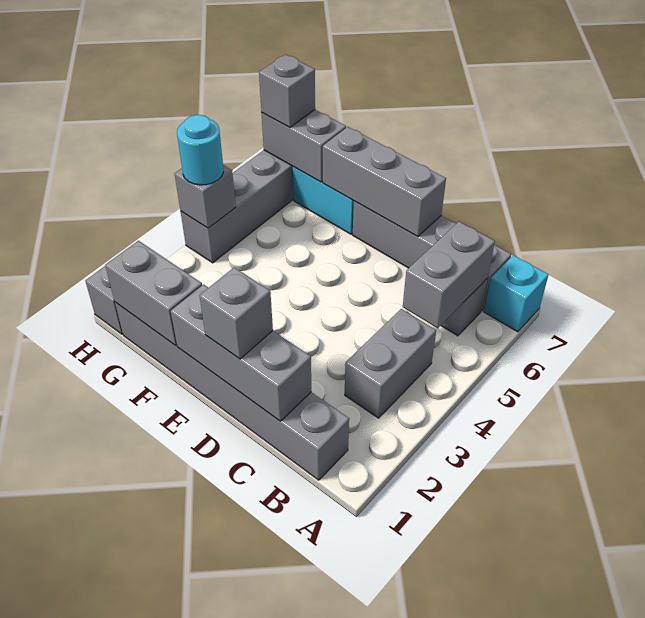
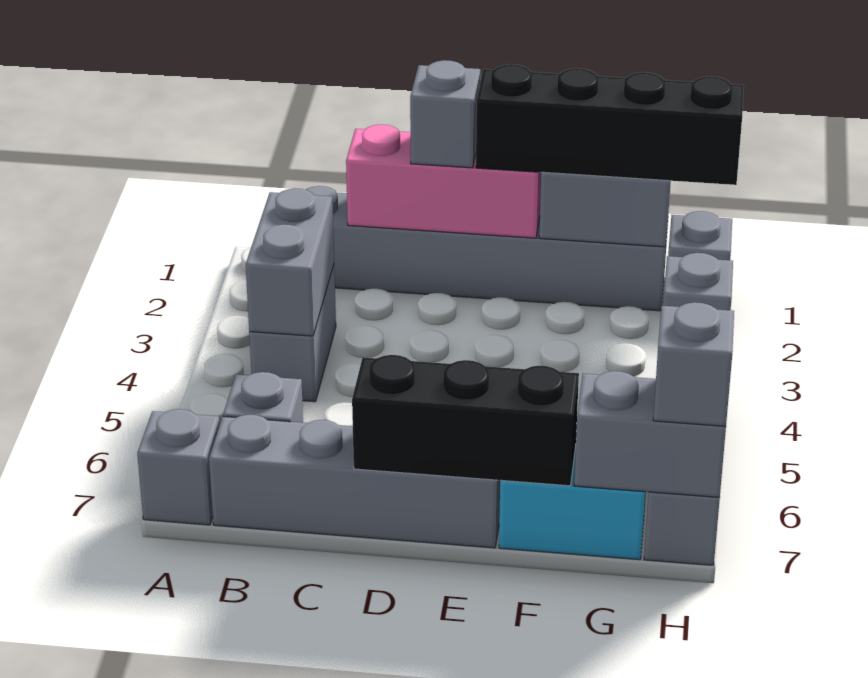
cyan brick A7 level 1 -> grey brick A7 level 1
grey brick B5:B6 level 2 -> grey brick B3:B4 level 2
grey brick C1:E1 level 2 -> pink brick C1:E1 level 2
grey brick D7:F7 level 2 -> black brick D7:F7 level 2
none -> black brick E1:H1 level 3
cyan round brick H4 level 3 -> none

